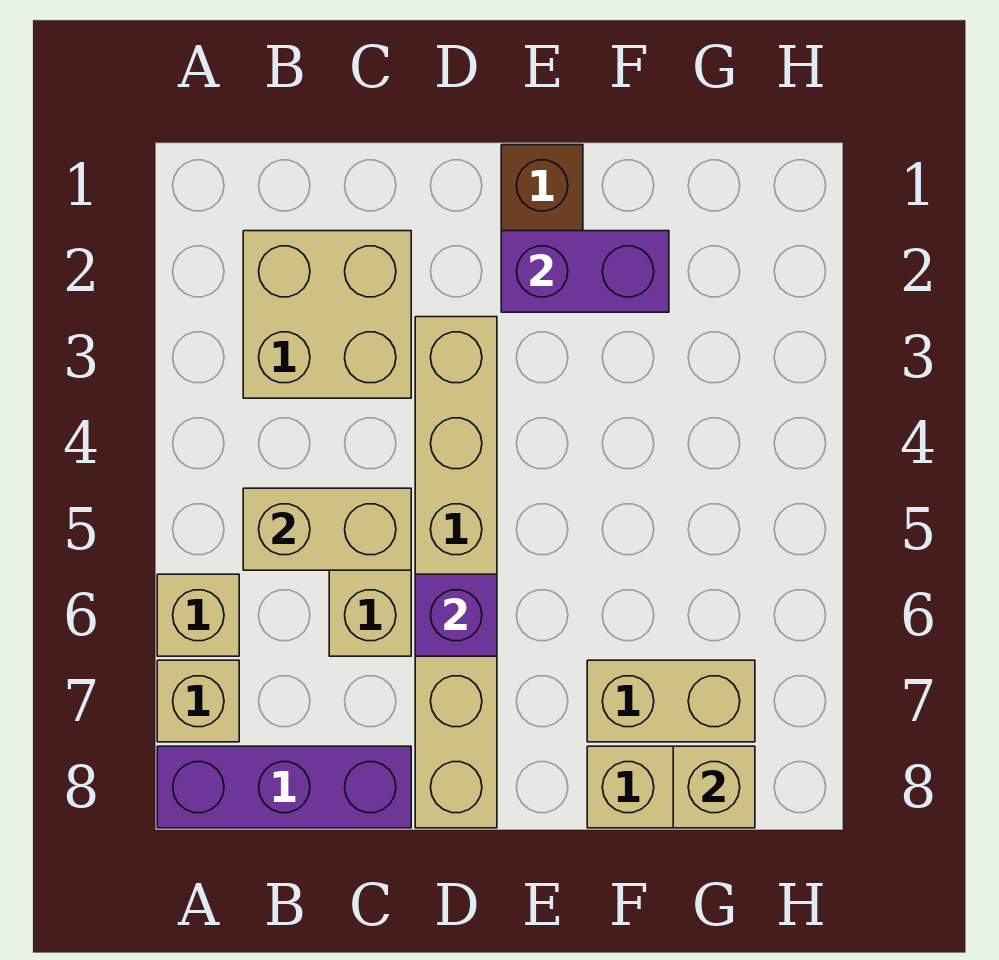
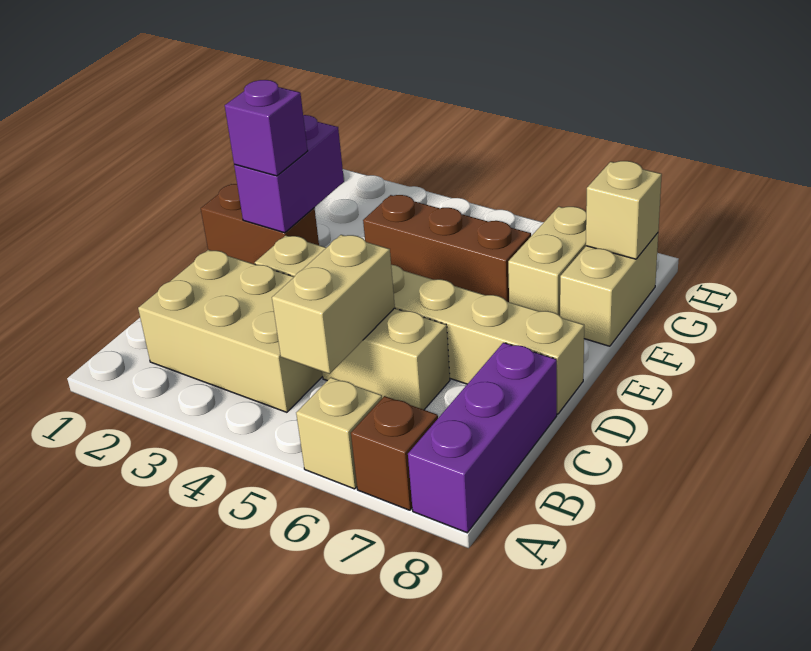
tan brick A7 level 1 -> brown brick A7 level 1
tan brick B2:C3 level 1 -> tan brick B2:C4 level 1
purple brick D6 level 2 -> purple brick E2 level 3
none -> brown brick F4:F6 level 1

